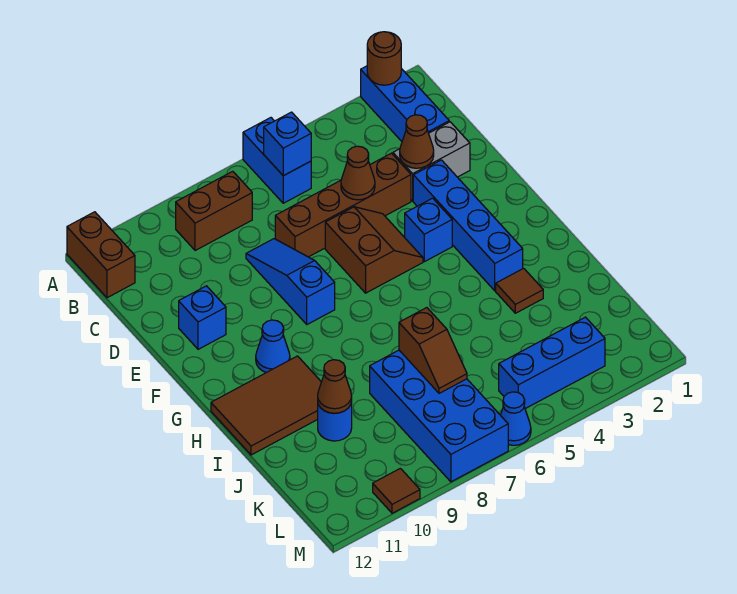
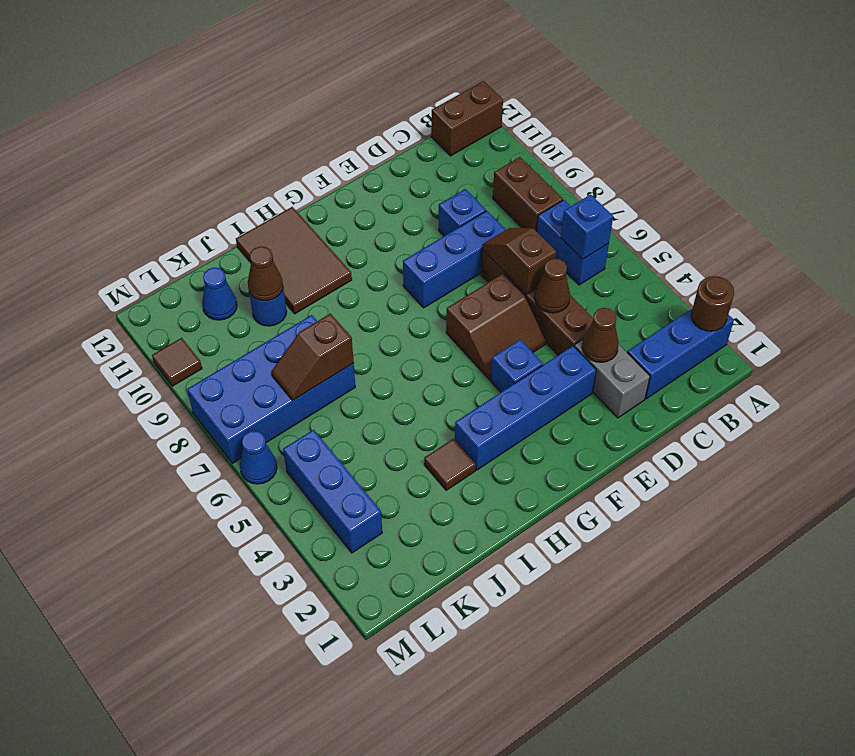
blue brick A6:B6 level 1 -> blue brick B6:B7 level 1
none -> brown slope D6:D7 level 2 top 6
blue slope D8:F8 level 1 top F -> blue brick D8:F8 level 1
blue brick E11 level 1 -> blue brick D9 level 1
blue cone G10 level 1 -> blue cone K11 level 1

